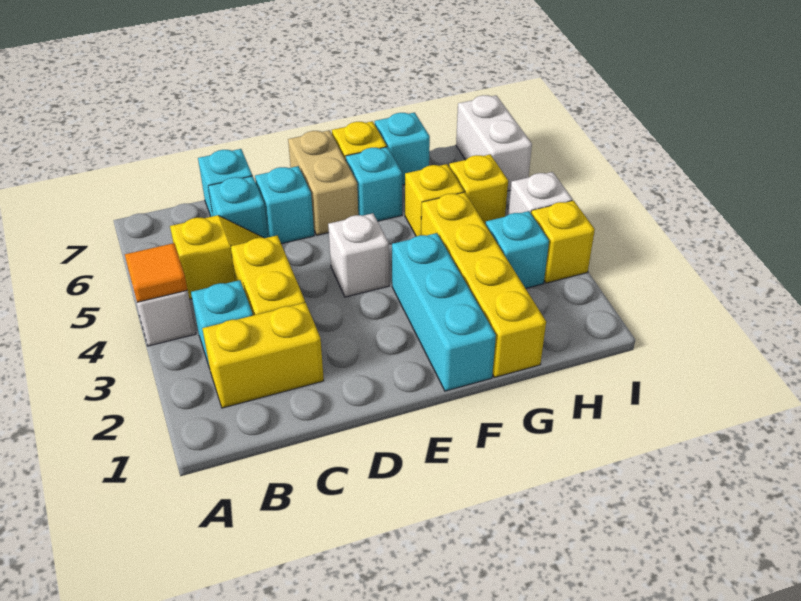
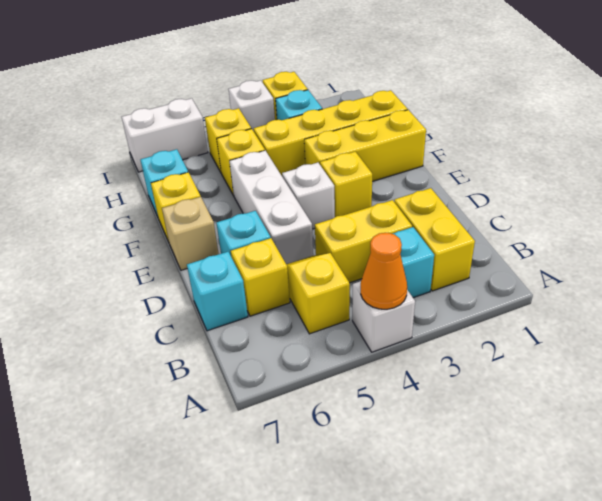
orange tile A4 level 2 -> orange cone A4 level 2
cyan brick C6 level 1 -> yellow brick C6 level 1
none -> white brick D5:F5 level 1
none -> yellow brick E3 level 1
tan brick E6:E7 level 1 -> tan brick E7 level 1
cyan brick F1:F3 level 1 -> yellow brick F1:F3 level 1
cyan brick F6 level 1 -> none

